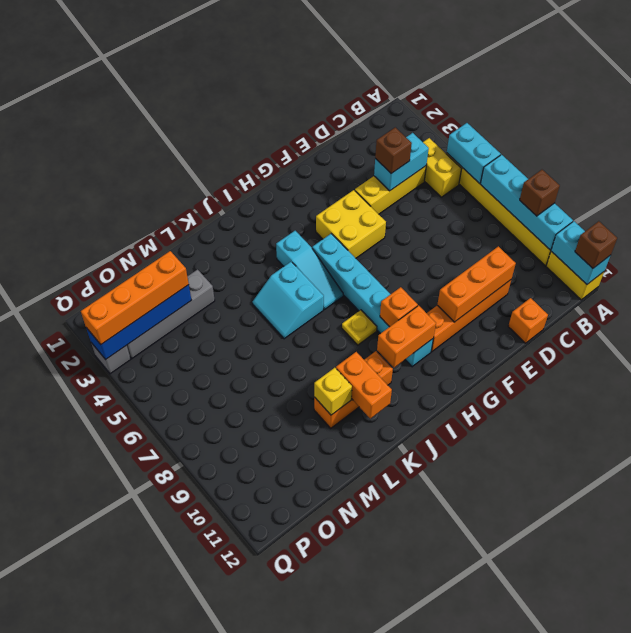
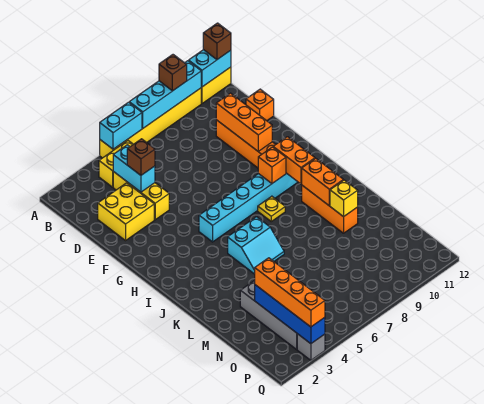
yellow brick F4:G5 level 1 -> yellow brick D2:E3 level 1
cyan slope I4:I6 level 1 top 4 -> none
orange brick K10:K11 level 2 -> orange brick J10:K10 level 2

